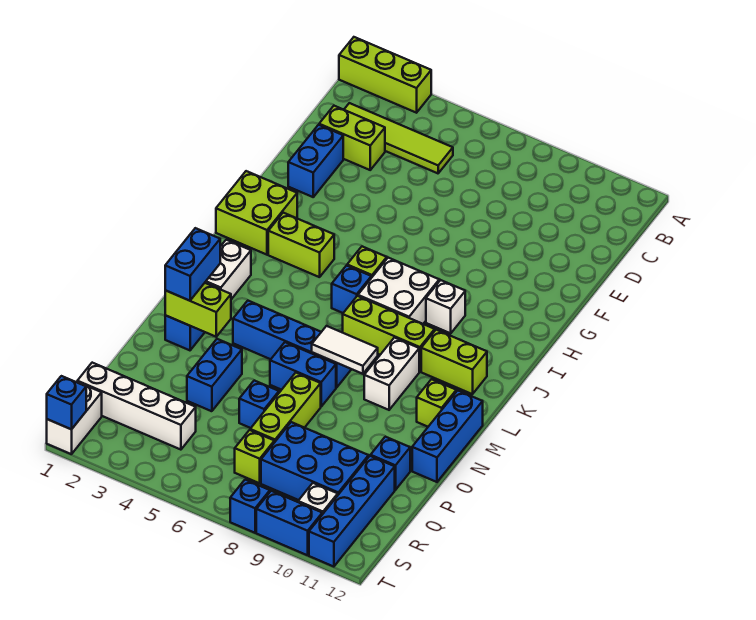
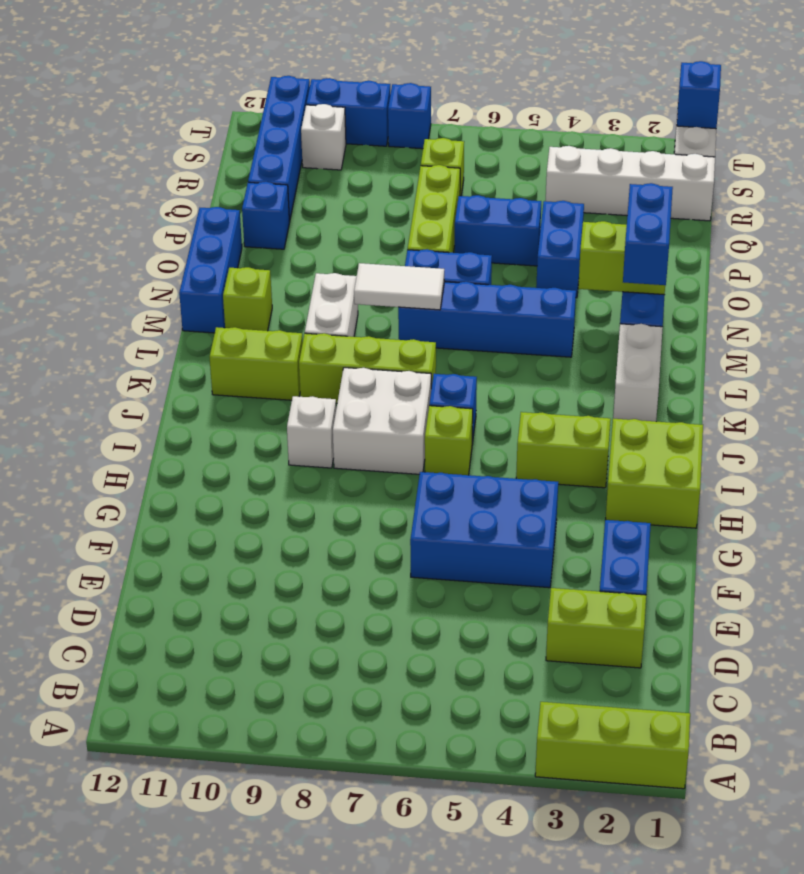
lime tile C2:C5 level 1 -> none
blue brick P6 level 1 -> blue brick P5:P6 level 1
blue brick Q8:R10 level 1 -> blue brick F4:G6 level 1

